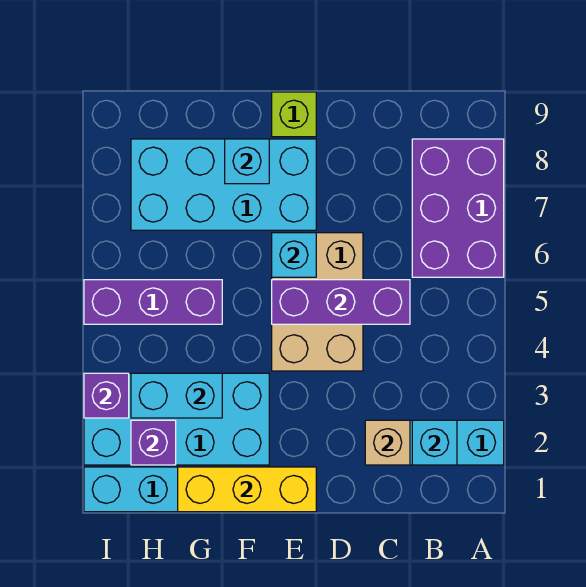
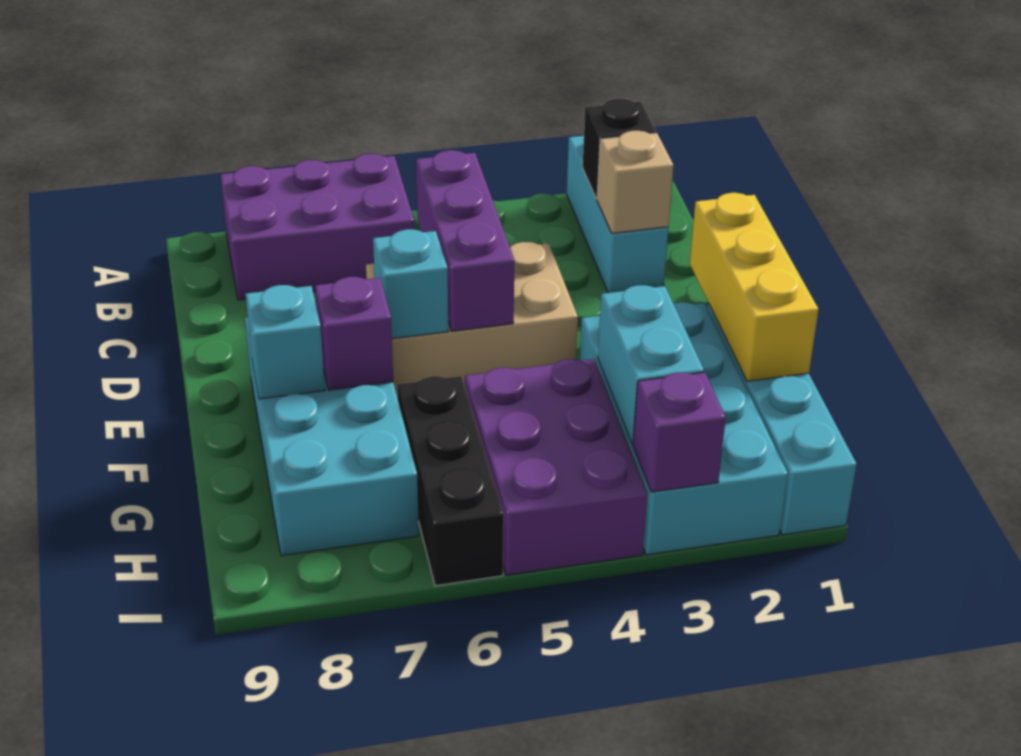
cyan brick B2 level 2 -> black brick B2 level 2
lime brick E9 level 1 -> none
purple brick G5:I5 level 1 -> purple brick G4:I5 level 1
none -> black brick G6:I6 level 1
purple brick H2 level 2 -> purple brick F7 level 2

